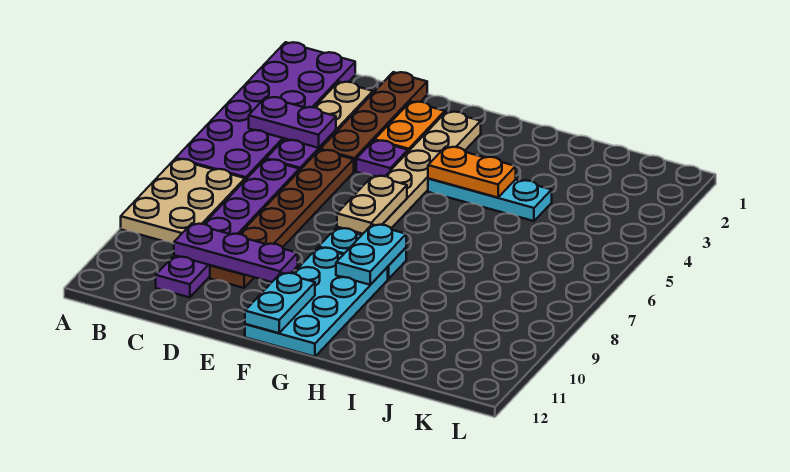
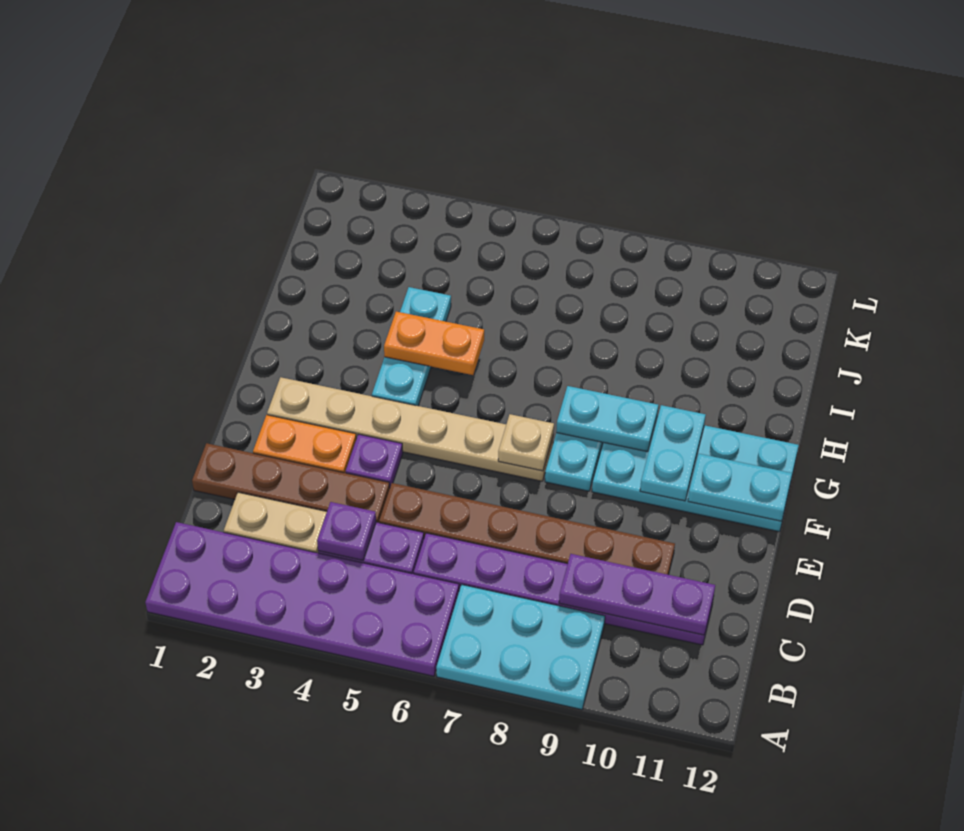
tan plate A7:B9 level 1 -> cyan plate A7:B9 level 1
purple plate B4:C4 level 2 -> purple plate C4 level 2
purple plate C10:E10 level 2 -> purple plate C9:C11 level 2
tan plate F6:F7 level 2 -> tan plate F7 level 2
none -> cyan plate F10:G10 level 2
orange plate G4:H4 level 2 -> orange plate H4:H5 level 2

